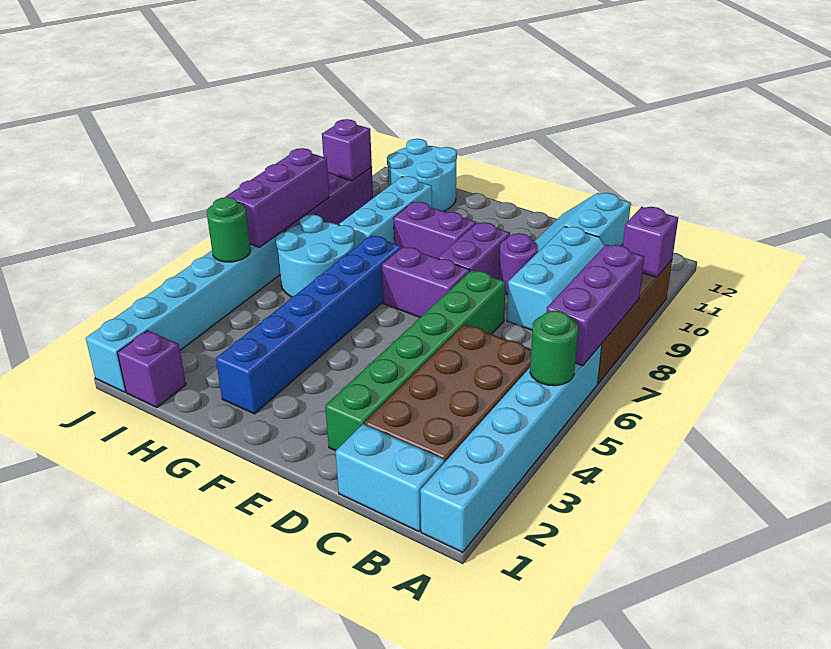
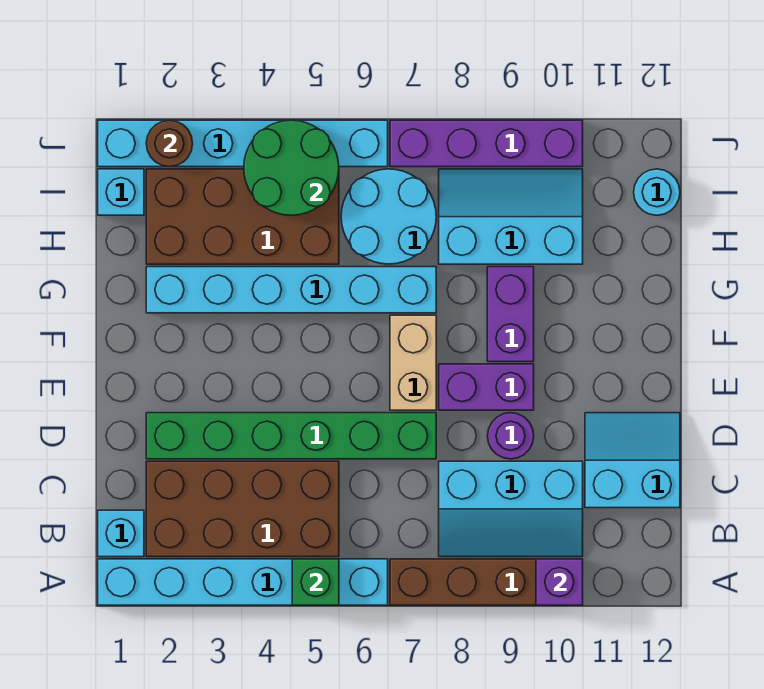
green round brick A5 level 2 -> green brick A5 level 2
purple brick A6:A8 level 2 -> none
cyan brick B1:C1 level 1 -> cyan brick B1 level 1
purple brick E7:F7 level 1 -> tan brick E7:F7 level 1
blue brick G2:G7 level 1 -> cyan brick G2:G7 level 1
none -> brown brick H2:I5 level 1
cyan round brick H11:I12 level 1 -> cyan round brick I12 level 1
purple brick I1 level 1 -> cyan brick I1 level 1
none -> brown round brick J2 level 2
green round brick J5 level 2 -> green round brick I4:J5 level 2
purple brick J6:J8 level 2 -> none
purple brick J10 level 2 -> none

